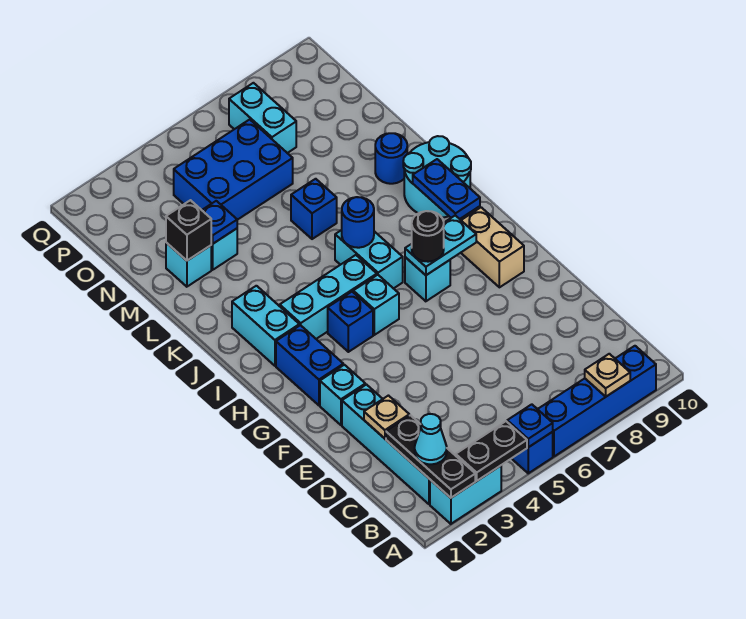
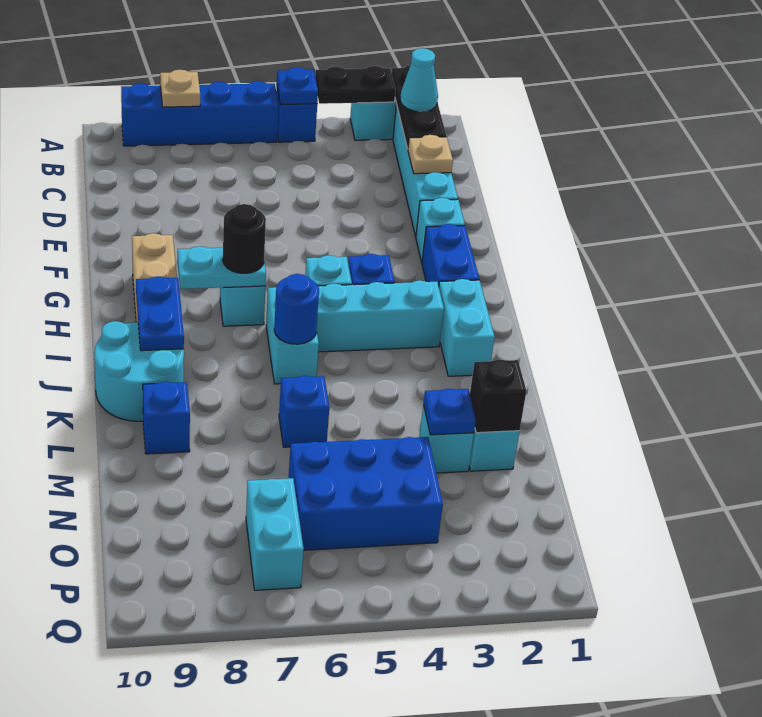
blue round brick L9 level 1 -> blue brick L9 level 1

